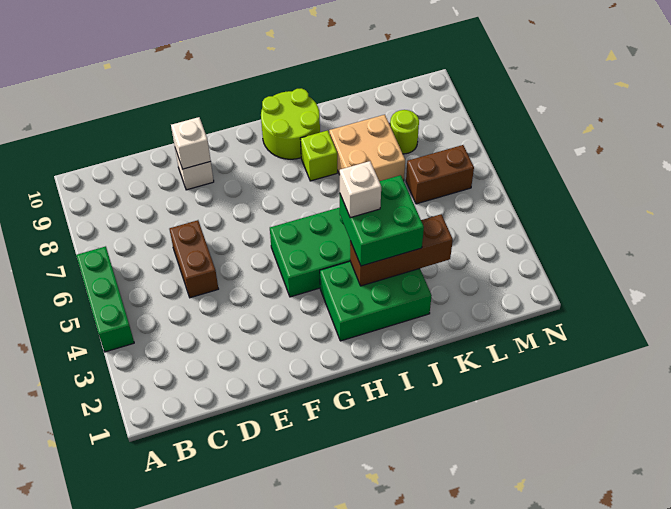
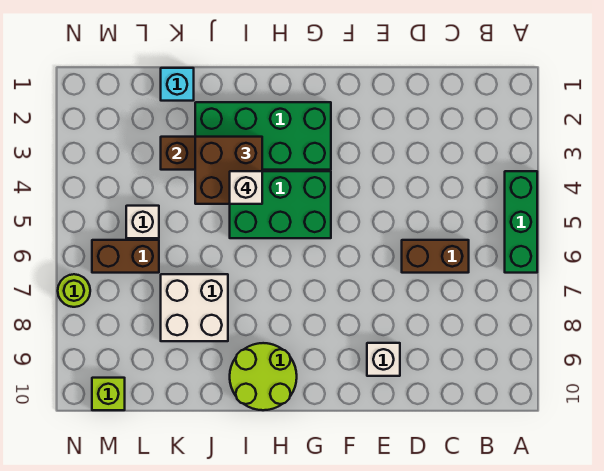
brown brick D5:D6 level 1 -> brown brick C6:D6 level 1
white brick E9 level 2 -> white brick L5 level 1
green brick H2:J3 level 1 -> green brick G2:J3 level 1
green brick I3:J4 level 3 -> brown brick I3:J4 level 3
lime brick I8 level 1 -> lime brick M10 level 1
tan brick J7:K8 level 1 -> white brick J7:K8 level 1
none -> cyan brick K1 level 1
lime round brick L8 level 1 -> lime round brick N7 level 1

